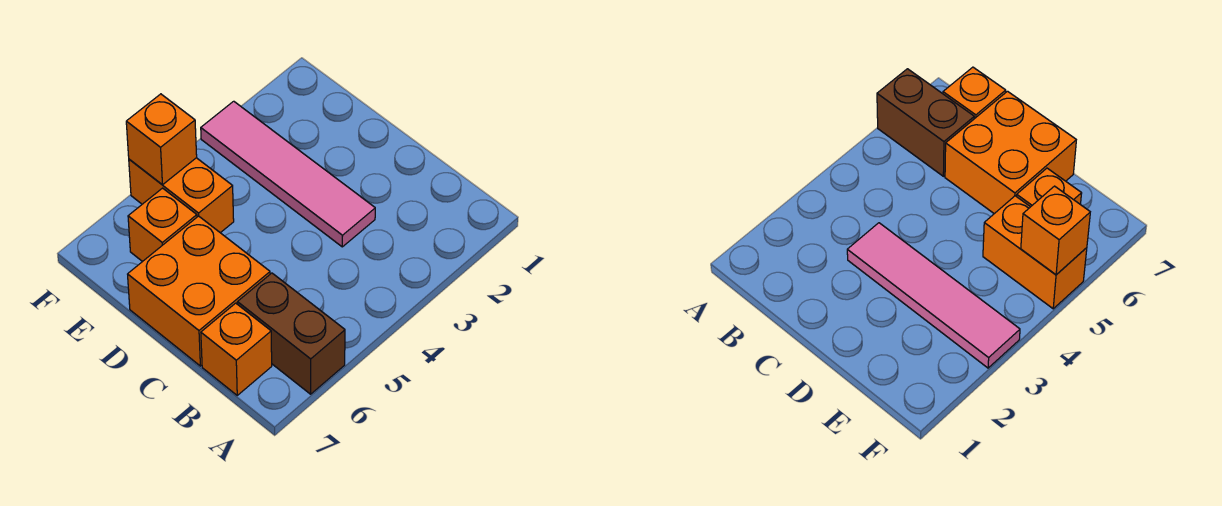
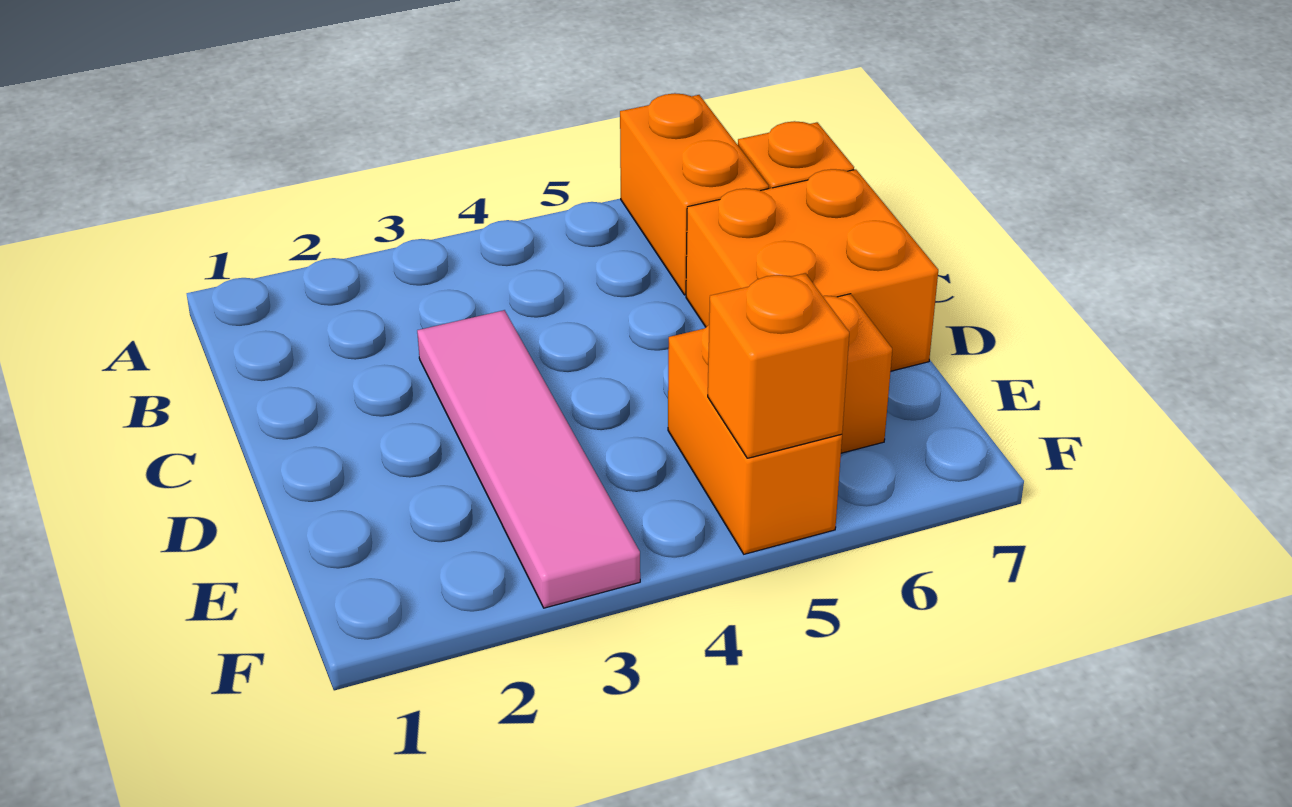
brown brick A6:B6 level 1 -> orange brick A6:B6 level 1

